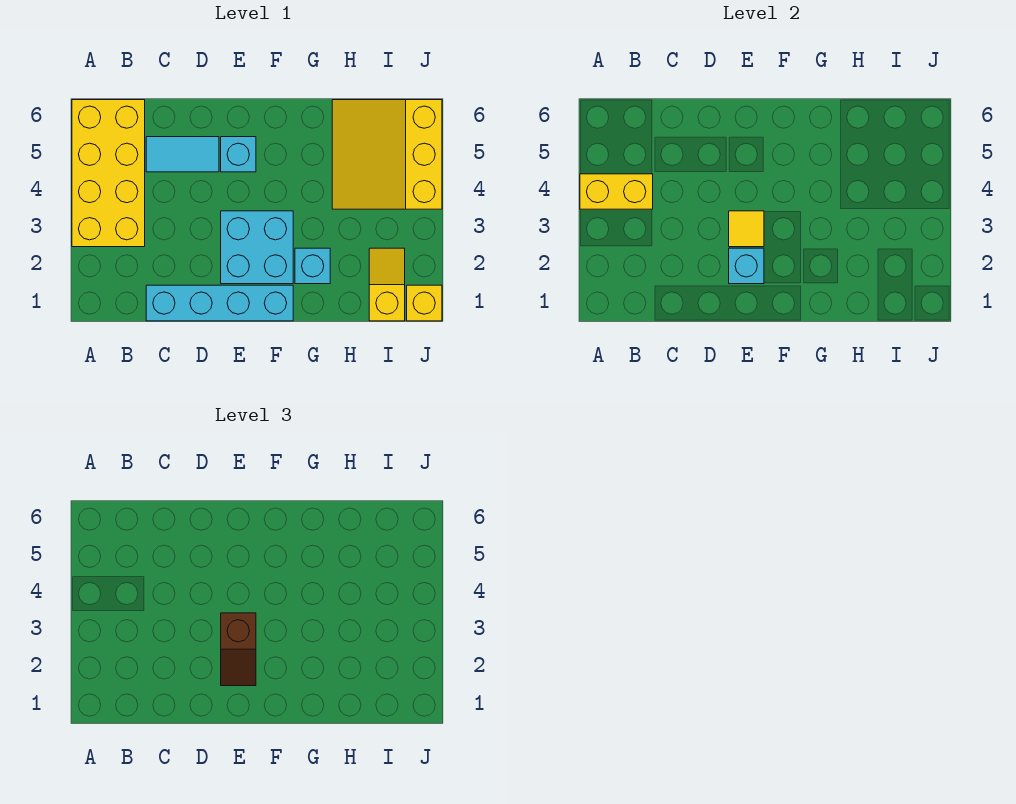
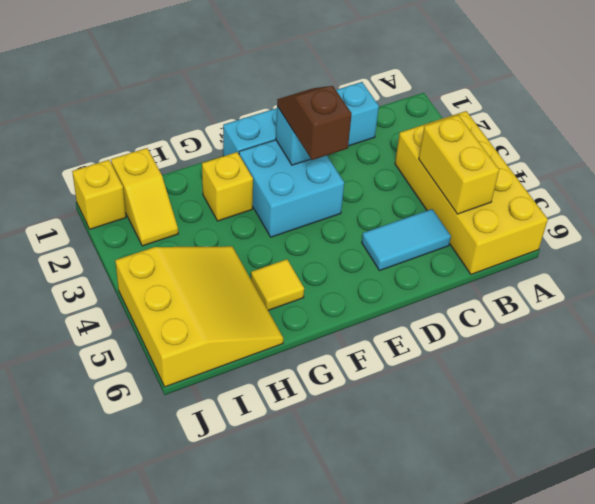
yellow brick A4:B4 level 2 -> yellow brick B4:B5 level 2
yellow tile E3 level 2 -> yellow tile G5 level 1
cyan brick E5 level 1 -> none
cyan brick G2 level 1 -> yellow brick G2 level 1

